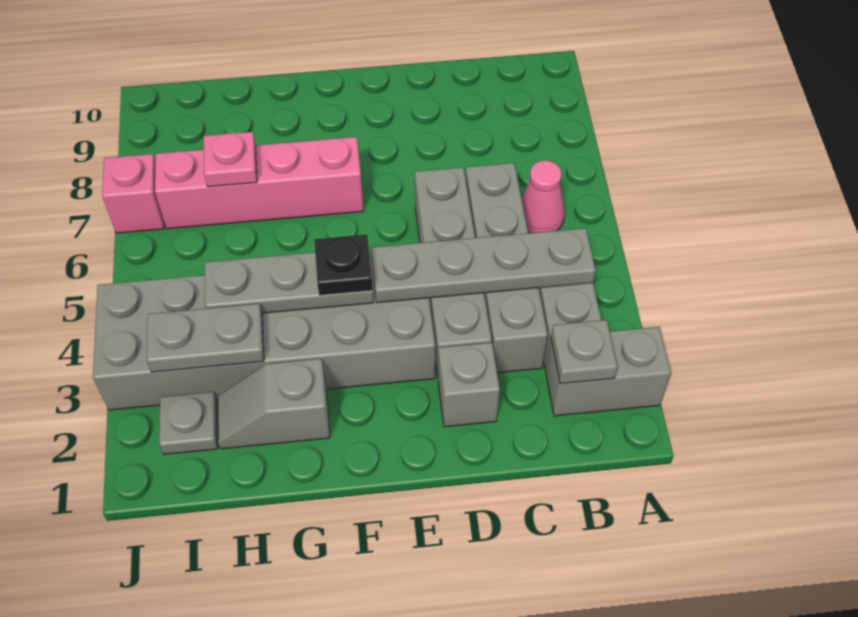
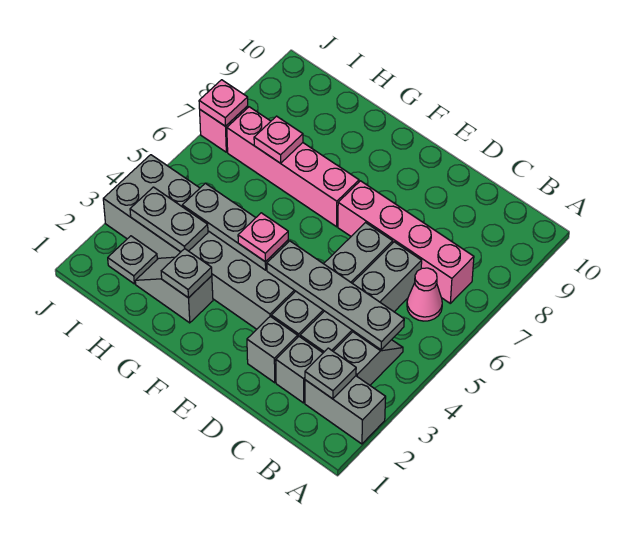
none -> pink brick B7:E7 level 1
none -> grey brick C2 level 1
black plate F4 level 3 -> pink plate F4 level 3
none -> grey plate G2 level 2
none -> pink plate J7 level 2

